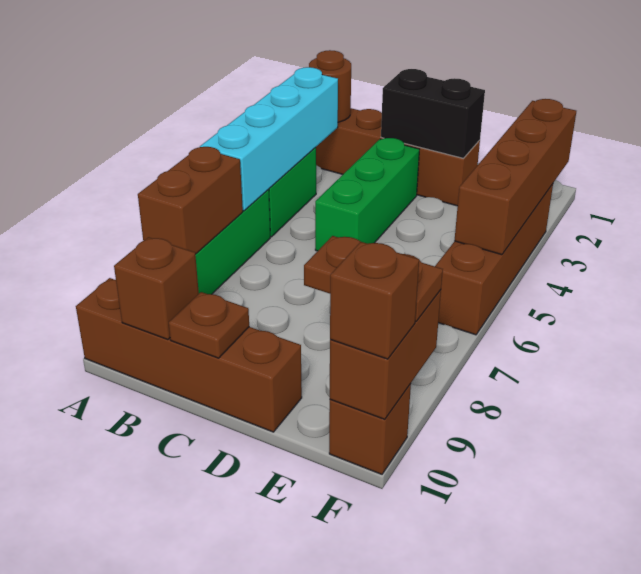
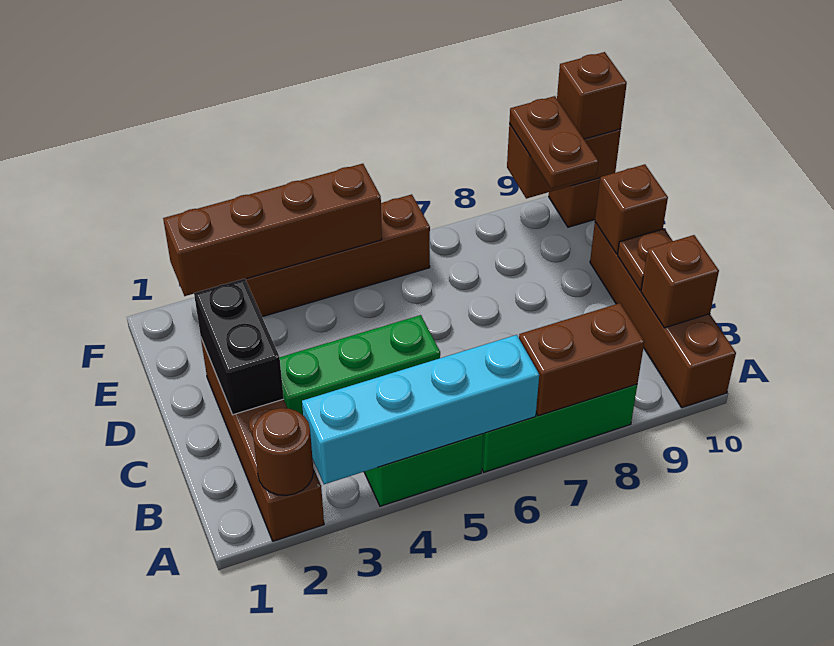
none -> brown brick D10 level 2

